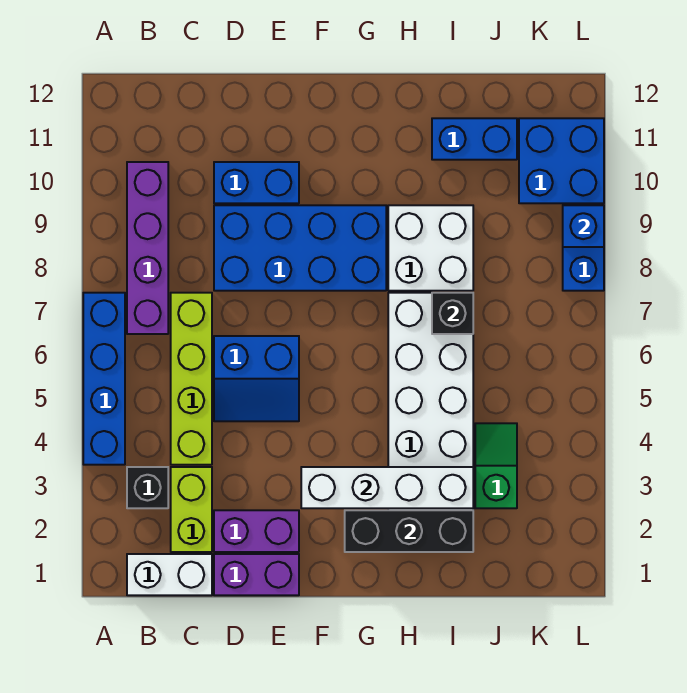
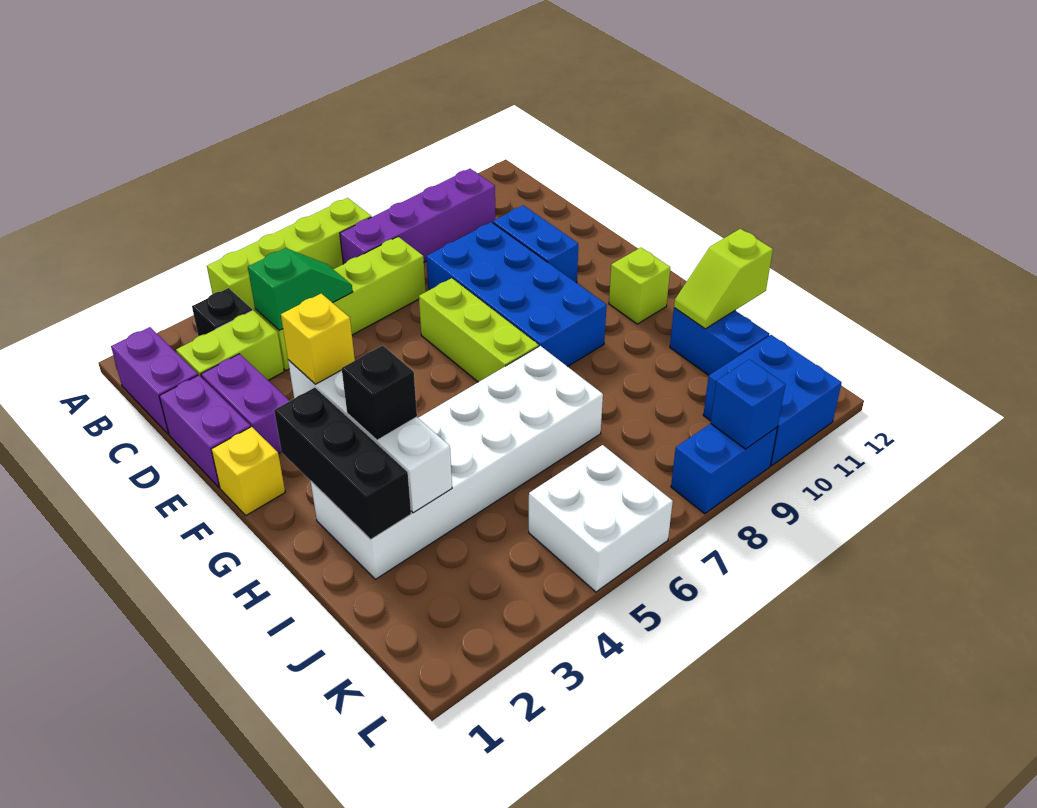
blue brick A4:A7 level 1 -> lime brick A4:A7 level 1
white brick B1:C1 level 1 -> purple brick B1:C1 level 1
blue slope D5:E6 level 1 top 6 -> none
none -> lime brick E7:G7 level 1
none -> yellow brick F1 level 1
none -> yellow brick F3 level 3
none -> lime brick G11 level 1
white brick H8:I9 level 1 -> white brick K5:L6 level 1
black brick I7 level 2 -> black brick H3 level 3
none -> lime slope I11:I12 level 2 top 12
green slope J3:J4 level 1 top 3 -> green slope C4:C5 level 2 top 4

